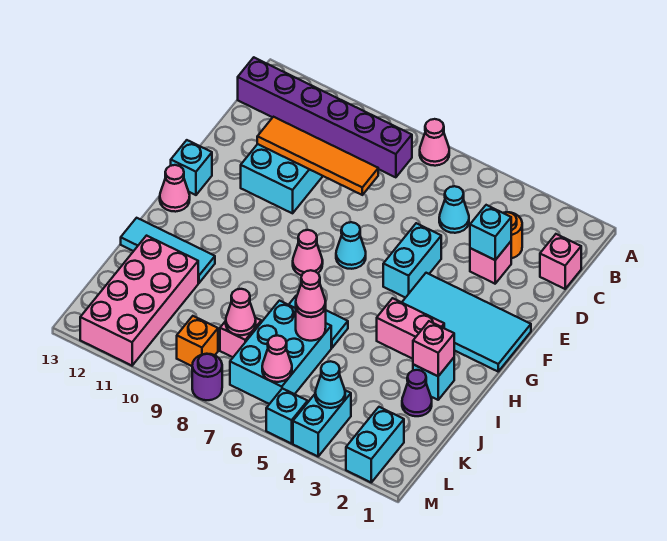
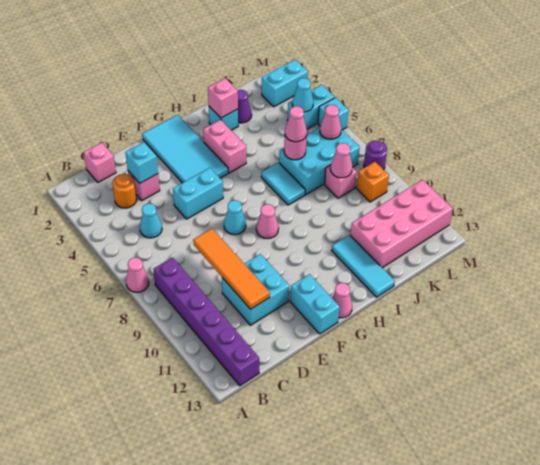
cyan brick F13 level 1 -> cyan brick F12:F13 level 1

